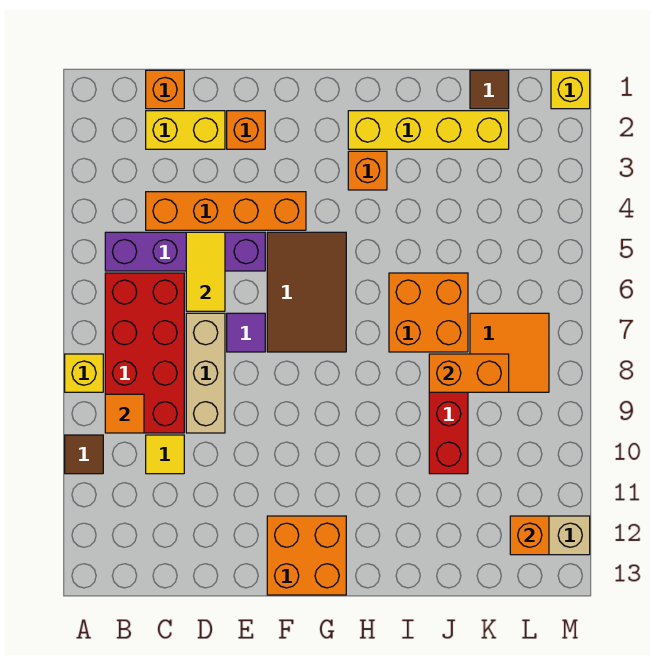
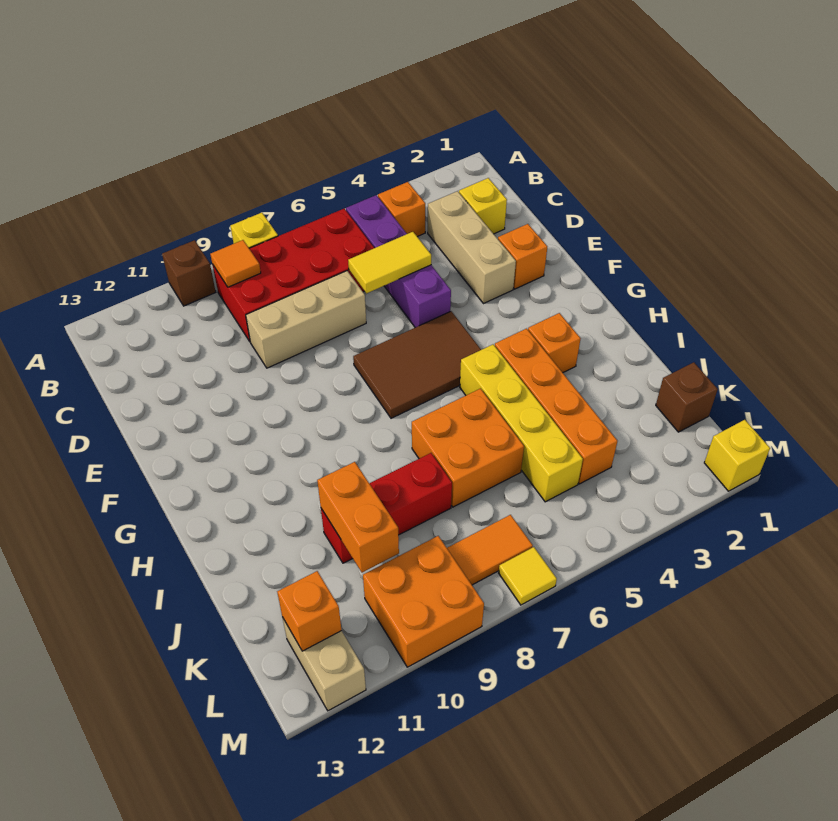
brown tile A10 level 1 -> brown brick A10 level 1
orange brick C1 level 1 -> orange brick B4 level 1
yellow brick C2:D2 level 1 -> yellow brick C2 level 1
none -> tan brick C3:E3 level 1
orange brick C4:F4 level 1 -> orange brick H4:K4 level 1
yellow tile C10 level 1 -> yellow tile M7 level 1
purple tile E7 level 1 -> none
orange brick F12:G13 level 1 -> orange brick L9:M10 level 1
yellow brick H2:K2 level 1 -> yellow brick H5:K5 level 1
orange brick J8:K8 level 2 -> orange brick J10:K10 level 2
brown tile K1 level 1 -> brown brick K1 level 1
orange tile K7:L8 level 1 -> orange tile L7:L8 level 1

